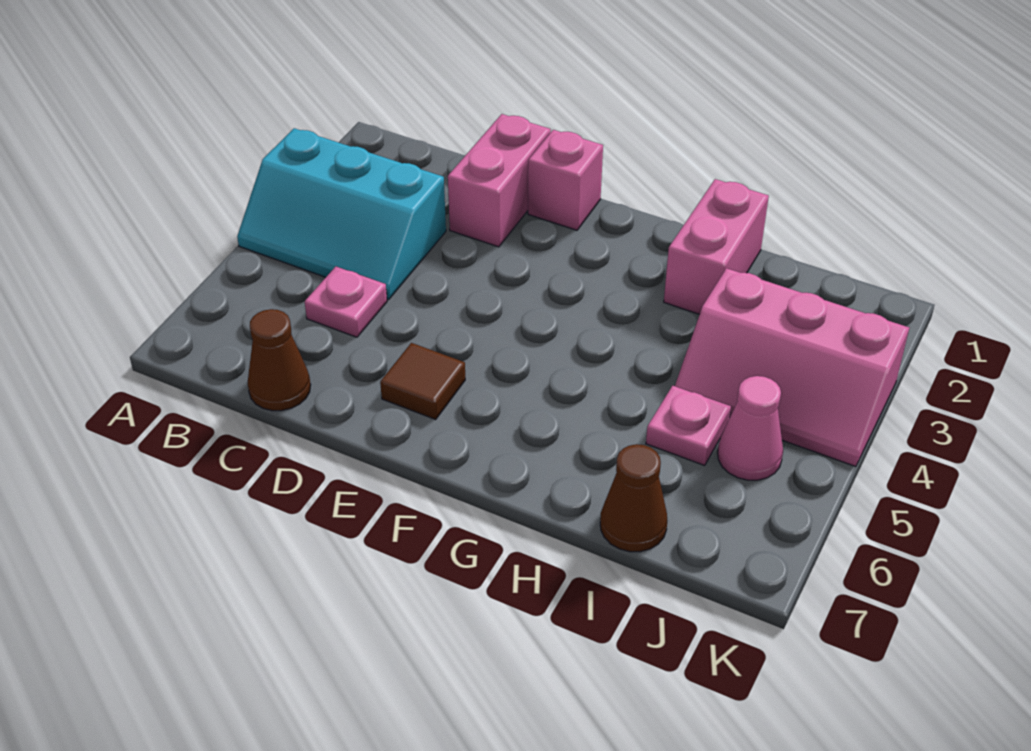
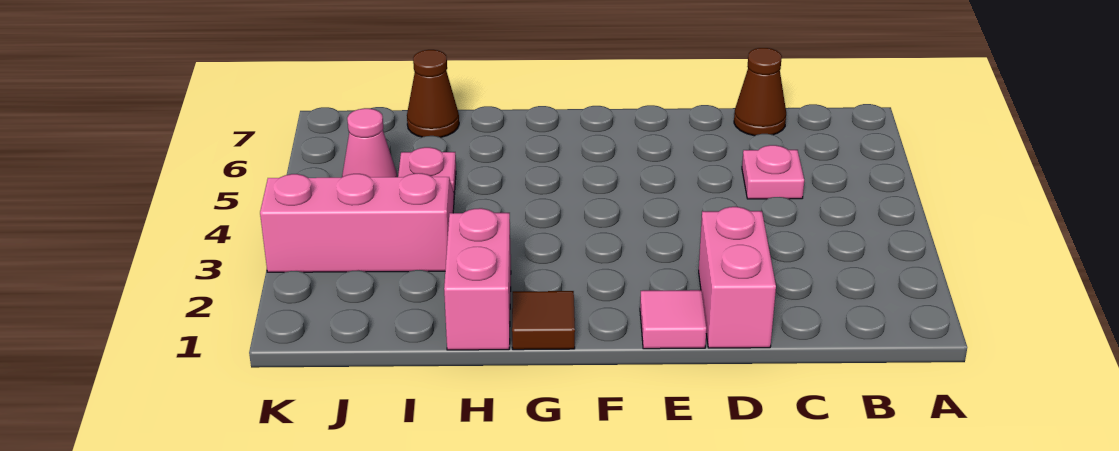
cyan slope A3:C4 level 1 top 3 -> none
pink brick E1 level 1 -> pink tile E1 level 1
brown tile E6 level 1 -> brown tile G1 level 1

